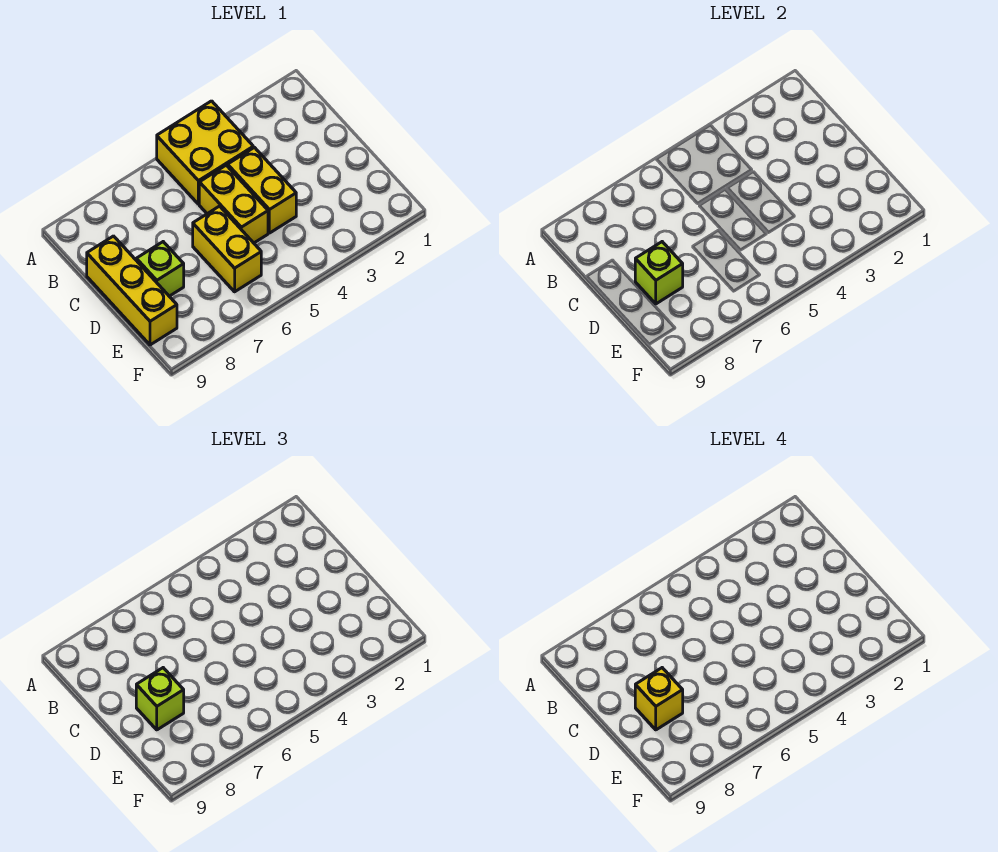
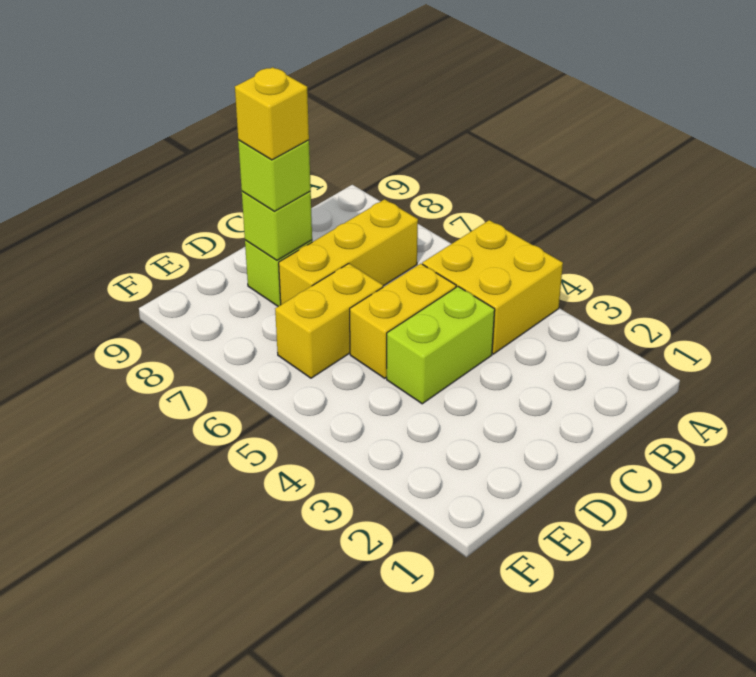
yellow brick C4:D4 level 1 -> lime brick C4:D4 level 1
yellow brick C9:E9 level 1 -> yellow brick B7:D7 level 1

